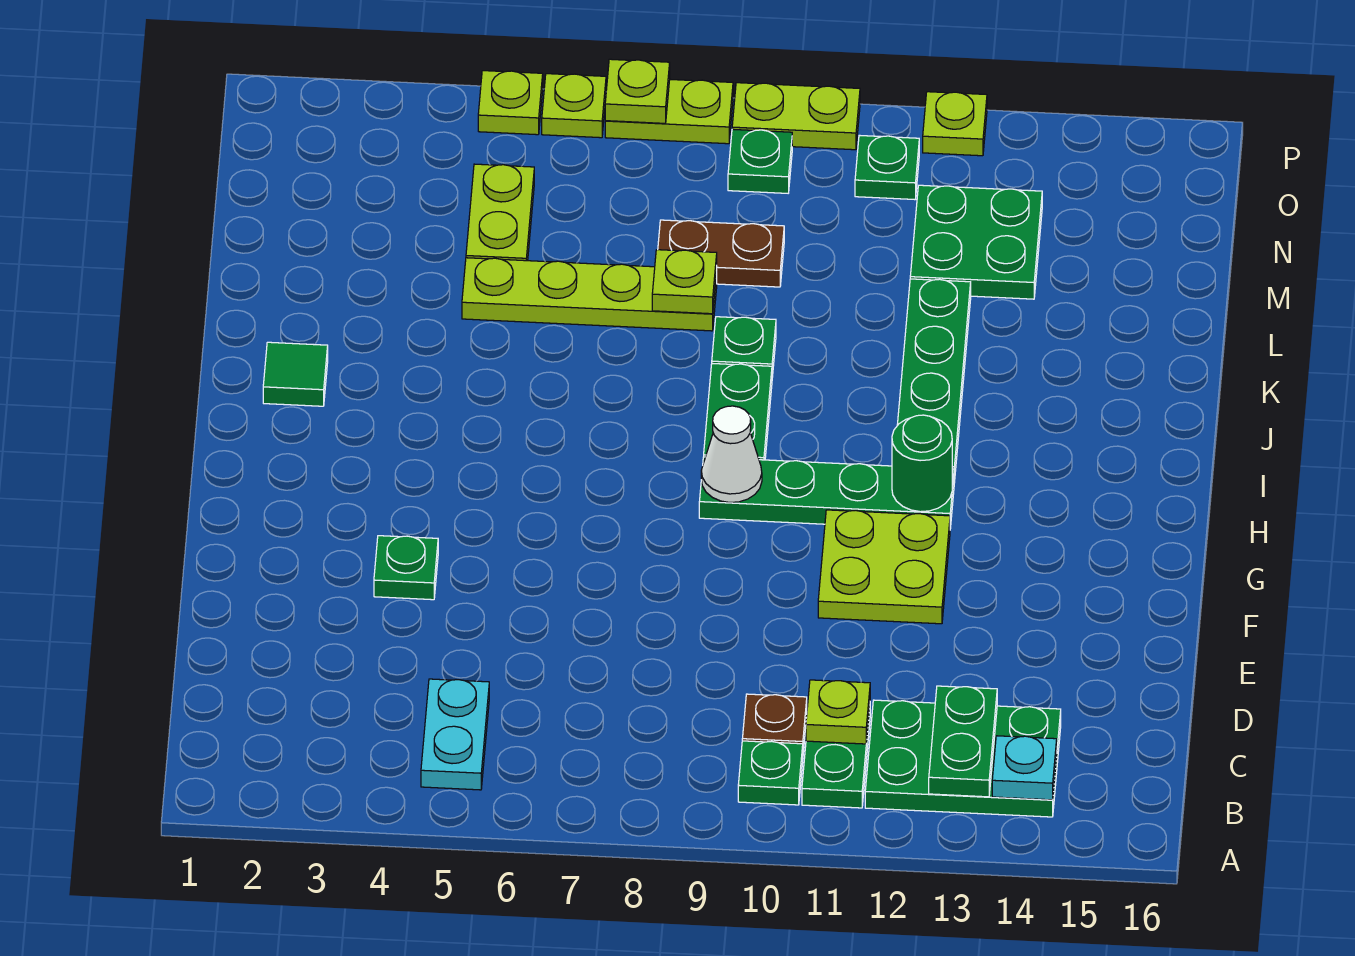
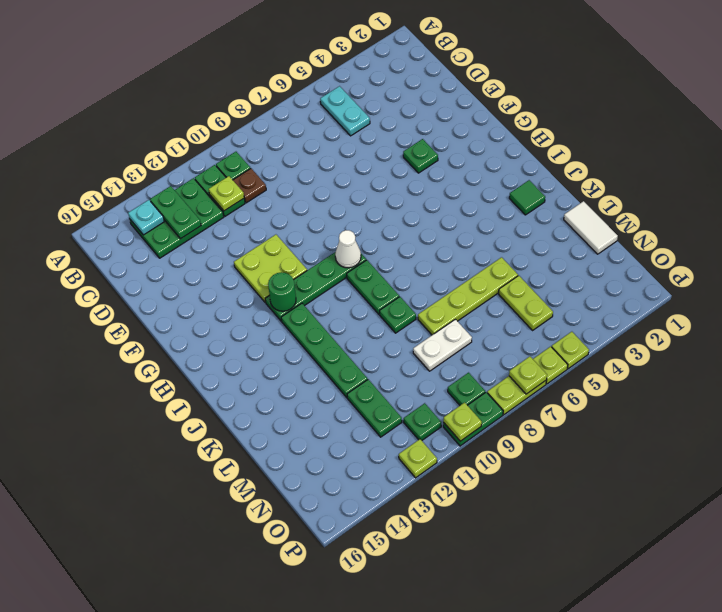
none -> white tile L1:M1 level 1
lime plate L8 level 2 -> lime plate P10 level 2
brown plate M8:M9 level 1 -> white plate M8:M9 level 1
green plate M12:N13 level 1 -> green plate M12:N12 level 1
lime plate P9:P10 level 1 -> green plate P9:P10 level 1

